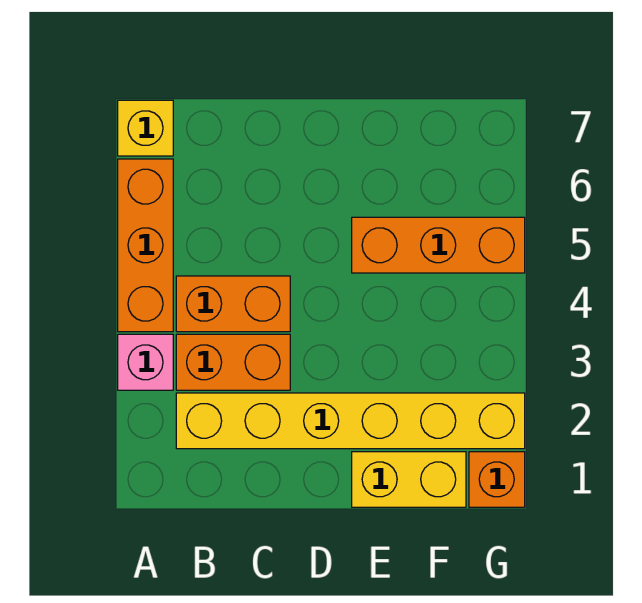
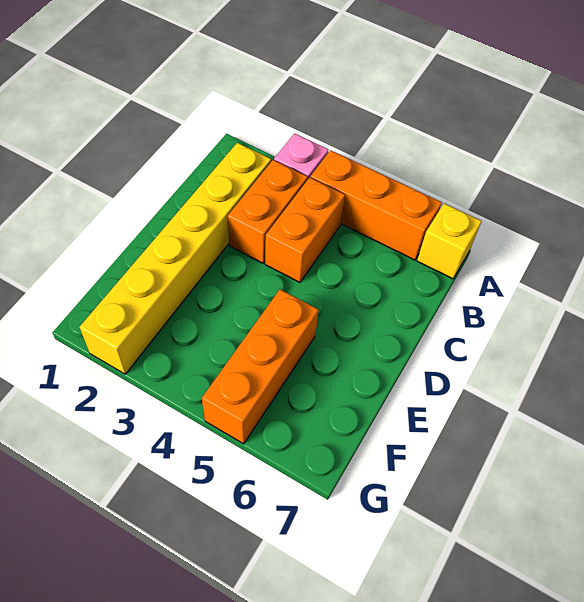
yellow brick E1:F1 level 1 -> none
orange brick G1 level 1 -> none

